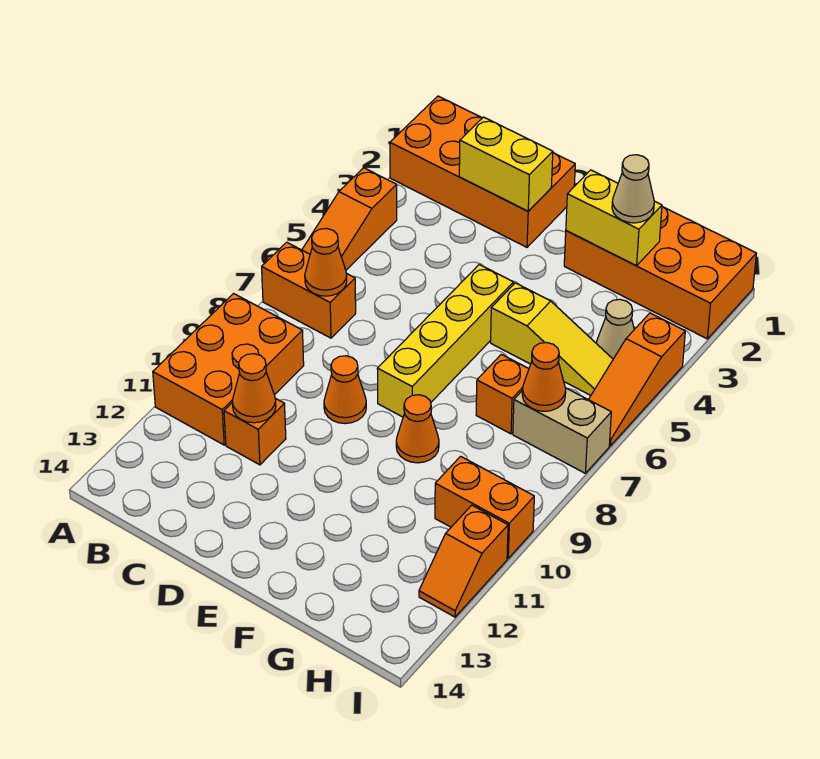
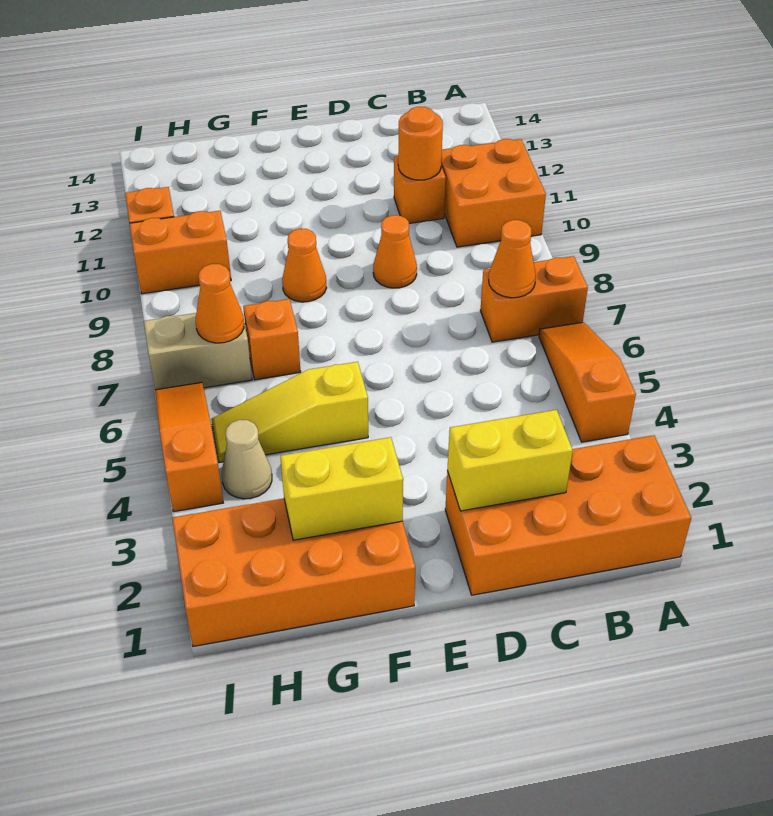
orange brick A9:B11 level 1 -> orange brick A10:B11 level 1
orange cone C11 level 2 -> orange round brick C11 level 2
yellow brick E5:E8 level 1 -> none
tan cone G2 level 3 -> none

